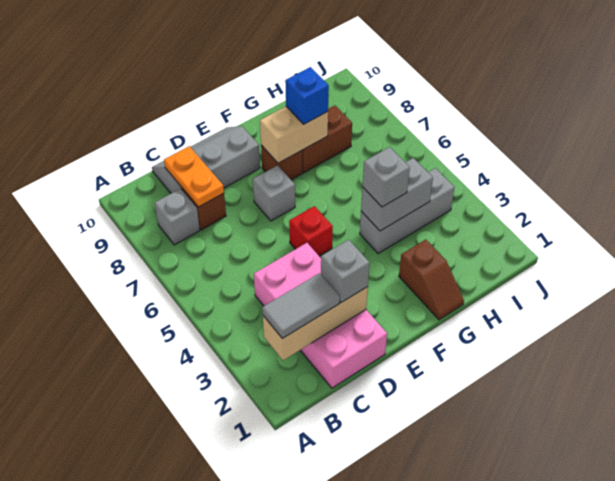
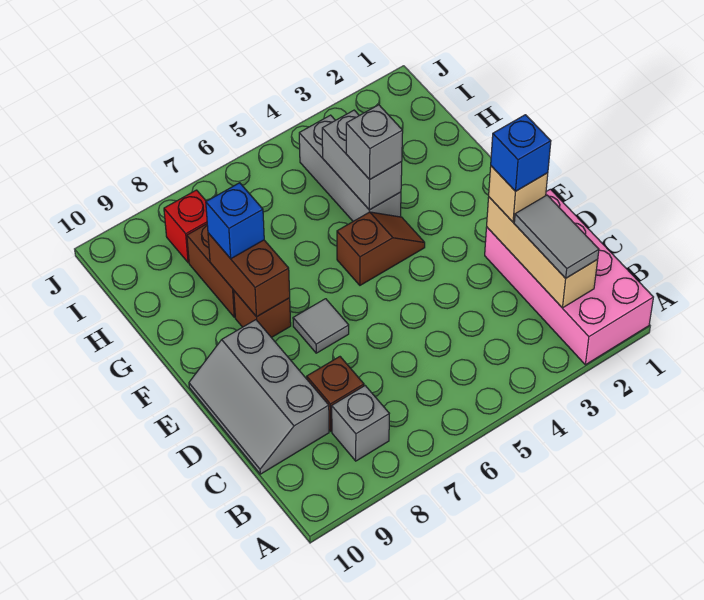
pink brick C1:D4 level 1 -> pink brick A1:D2 level 1
orange plate C8:C9 level 2 -> none
grey brick D2 level 3 -> tan brick D2 level 3
none -> blue brick D2 level 4
red brick E5 level 1 -> red brick I8 level 1
grey brick E7 level 1 -> grey tile E7 level 1
tan brick F8:G8 level 2 -> brown brick F8:G8 level 2
brown slope G1:G2 level 1 top 2 -> brown slope F4:F5 level 1 top 5

